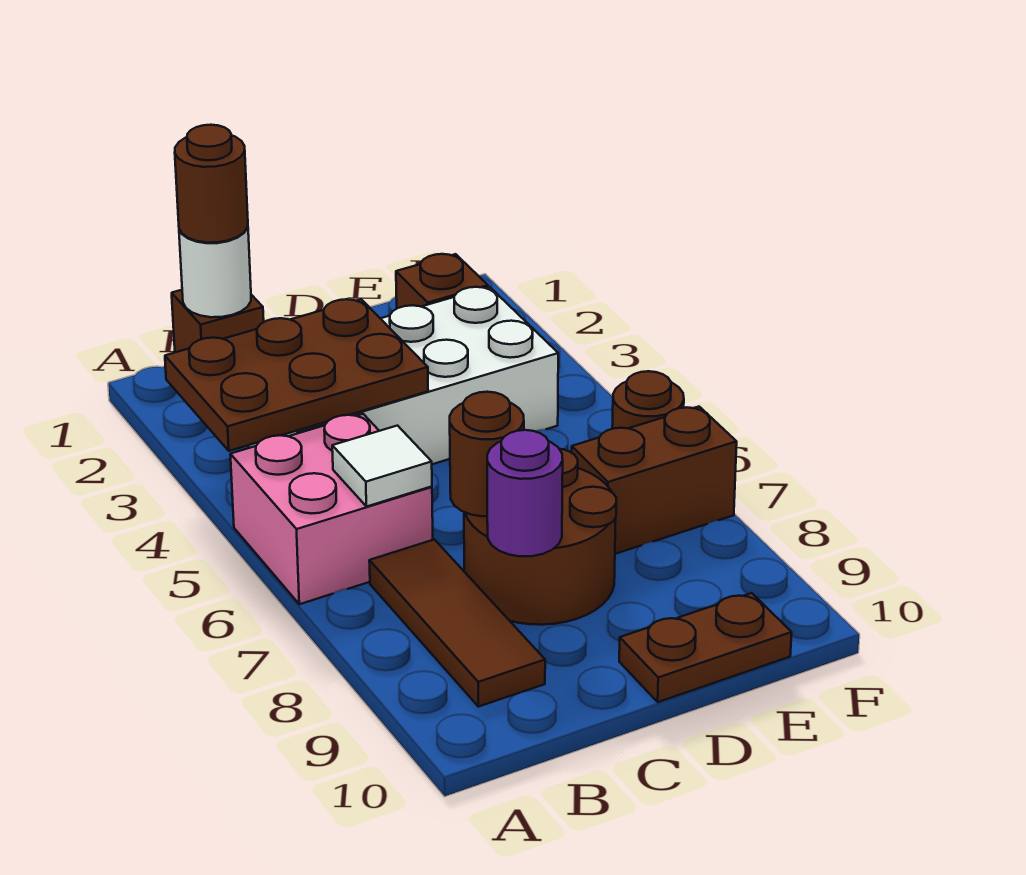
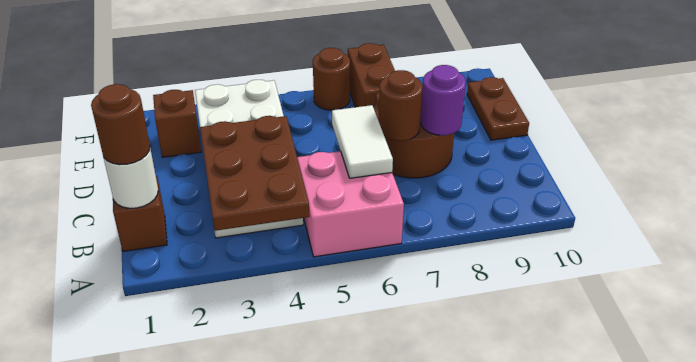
white tile B6 level 2 -> white tile B6:C6 level 2
brown tile B7:B9 level 1 -> none

